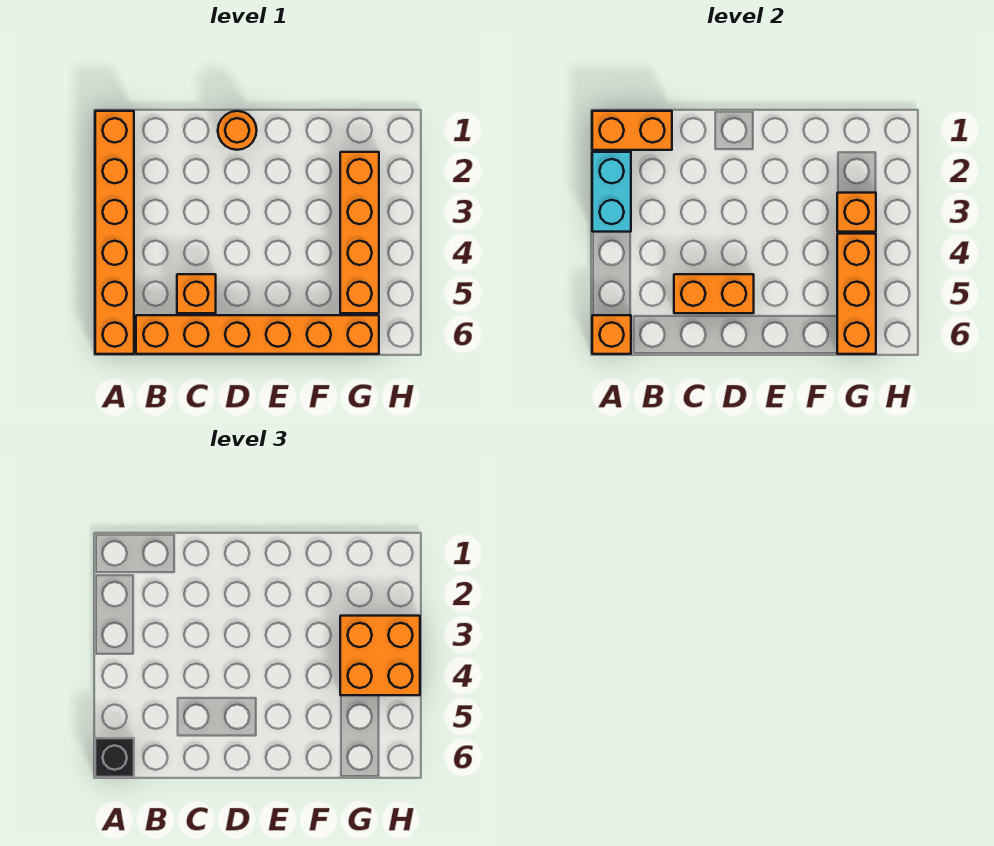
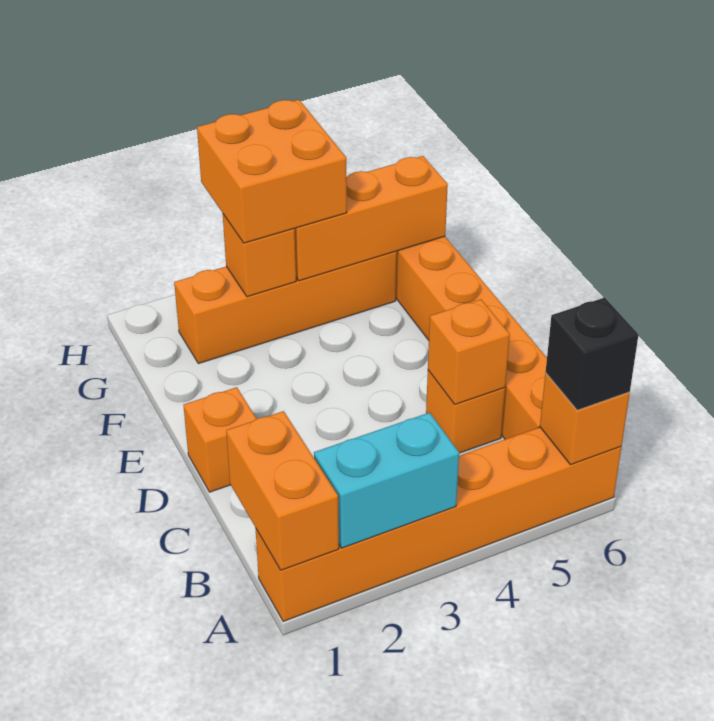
orange brick C5:D5 level 2 -> orange brick C5 level 2
orange round brick D1 level 1 -> orange brick D1 level 1

